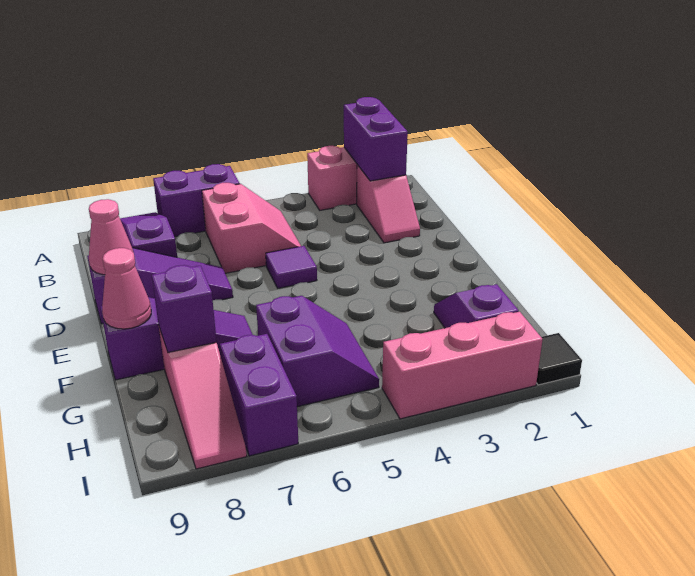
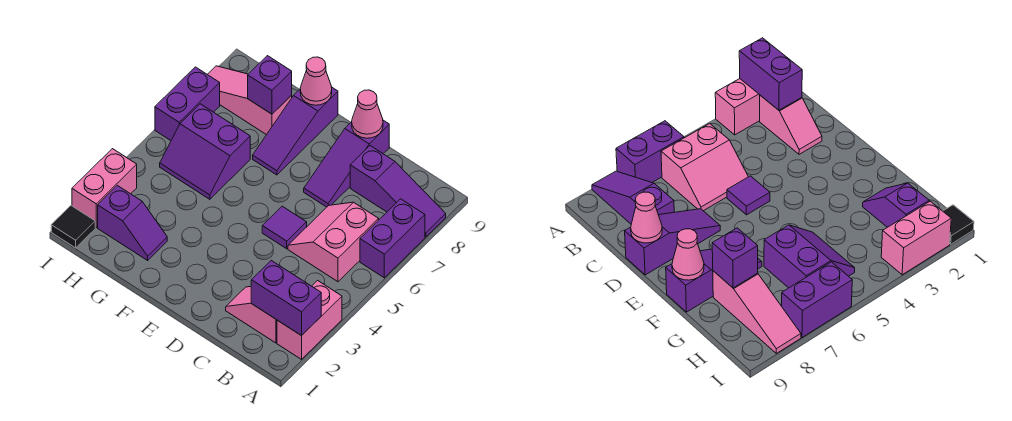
pink slope B5:C6 level 1 top 6 -> pink slope B5:C6 level 1 top B
purple brick H7:I7 level 1 -> purple brick I6:I7 level 1
pink brick I2:I4 level 1 -> pink brick I2:I3 level 1

